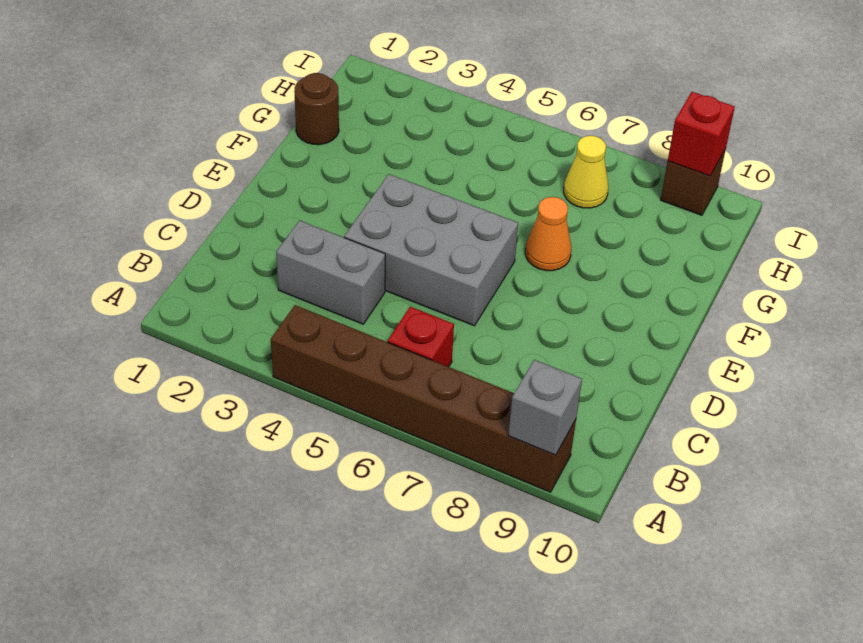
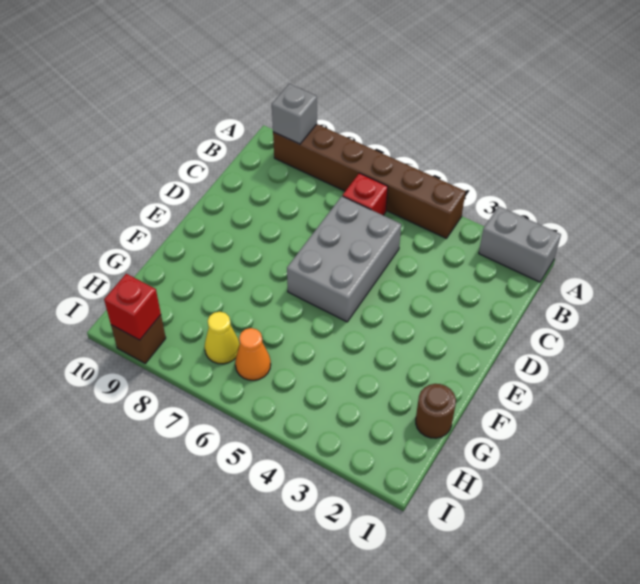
grey brick C3:C4 level 1 -> grey brick A1:A2 level 1
grey brick D4:E6 level 1 -> grey brick C5:E6 level 1
orange cone F7 level 1 -> orange cone H6 level 1

